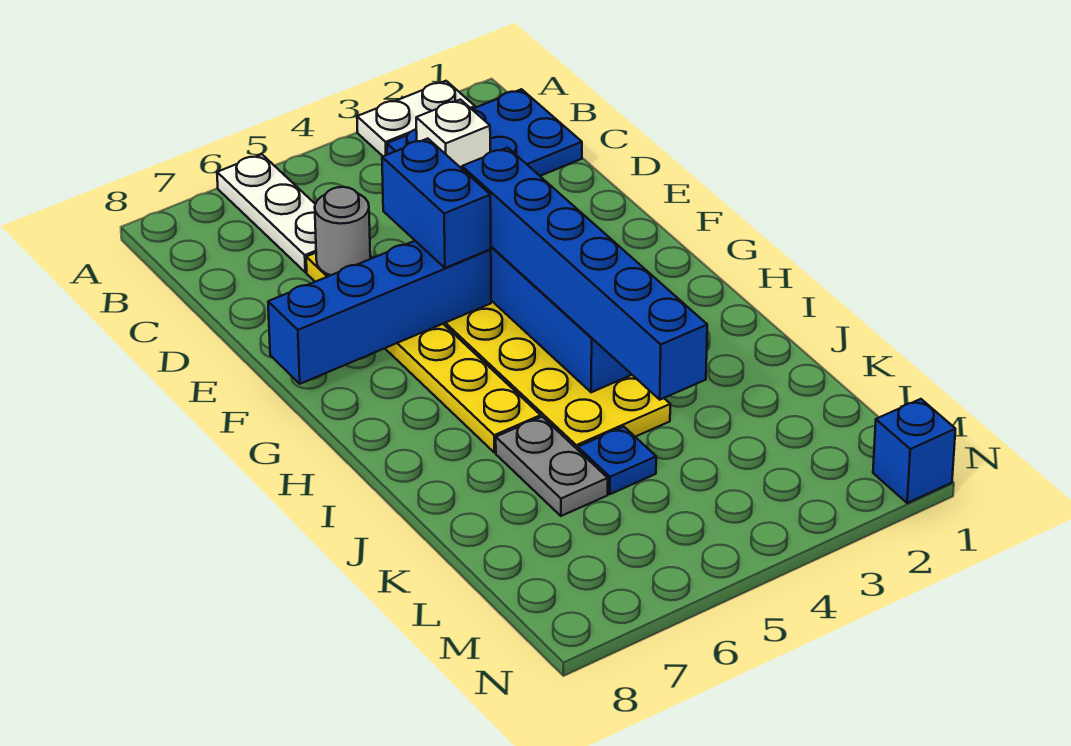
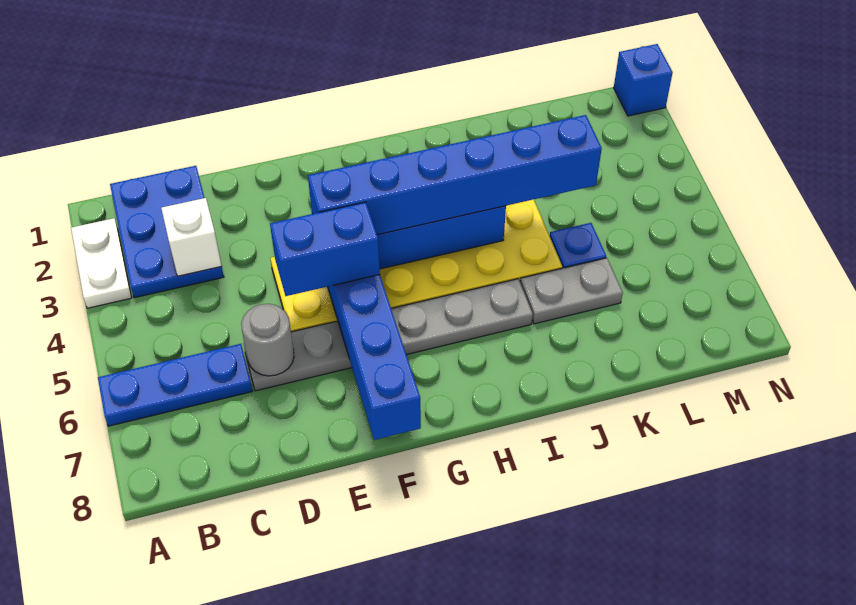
white plate A6:C6 level 1 -> blue plate A6:C6 level 1
yellow plate D6:I6 level 1 -> grey plate D6:I6 level 1

